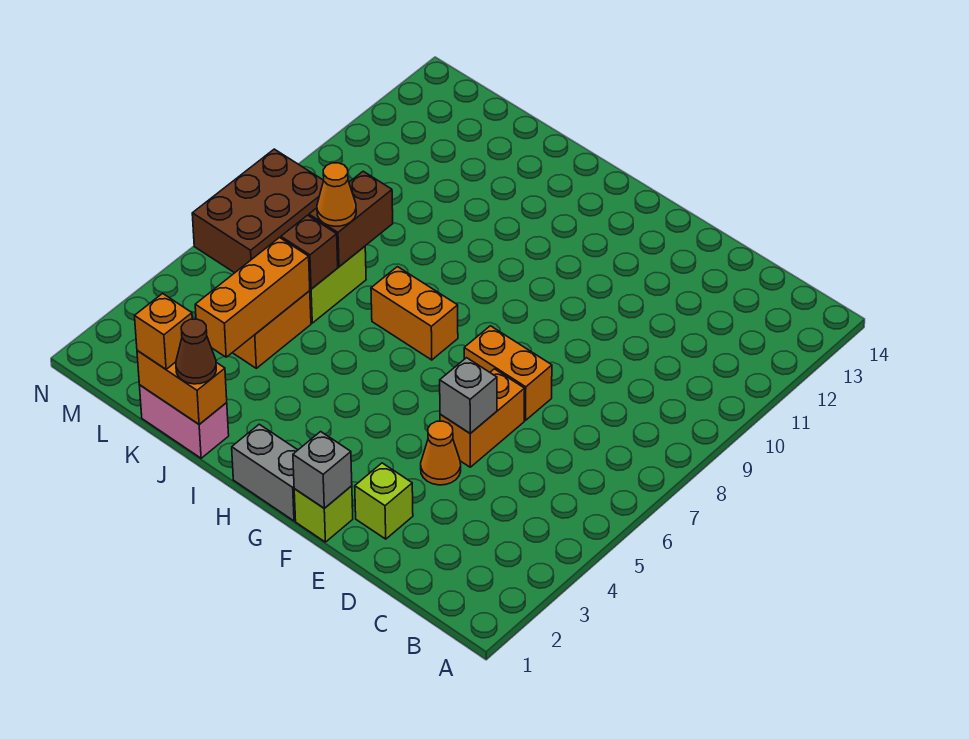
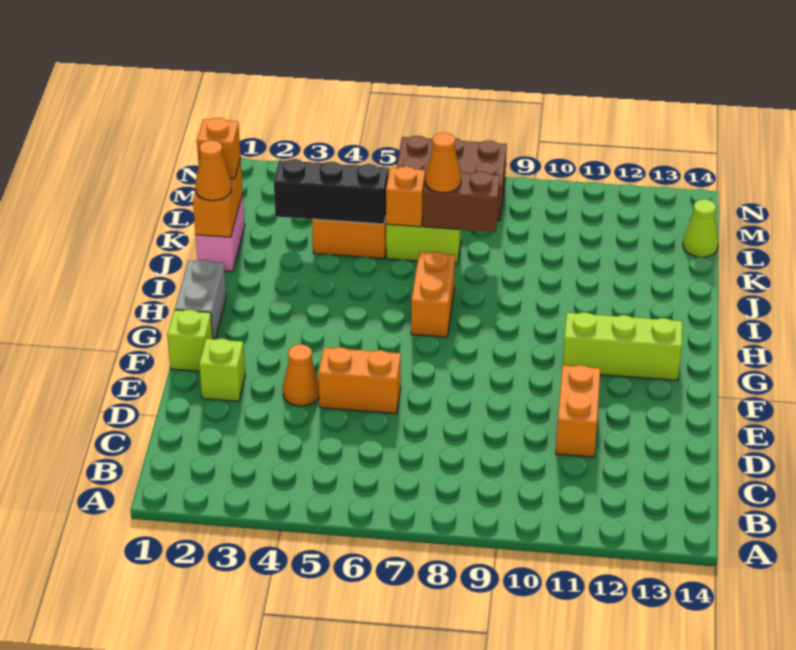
grey brick E5 level 2 -> none
orange brick E7:F7 level 1 -> orange brick D11:E11 level 1
grey brick F1 level 2 -> none
none -> lime brick G11:G13 level 1
brown cone J1 level 3 -> orange cone J1 level 3
orange brick K3:K5 level 2 -> black brick K3:K5 level 2
brown brick K6 level 2 -> orange brick K6 level 2
none -> lime cone L14 level 1

